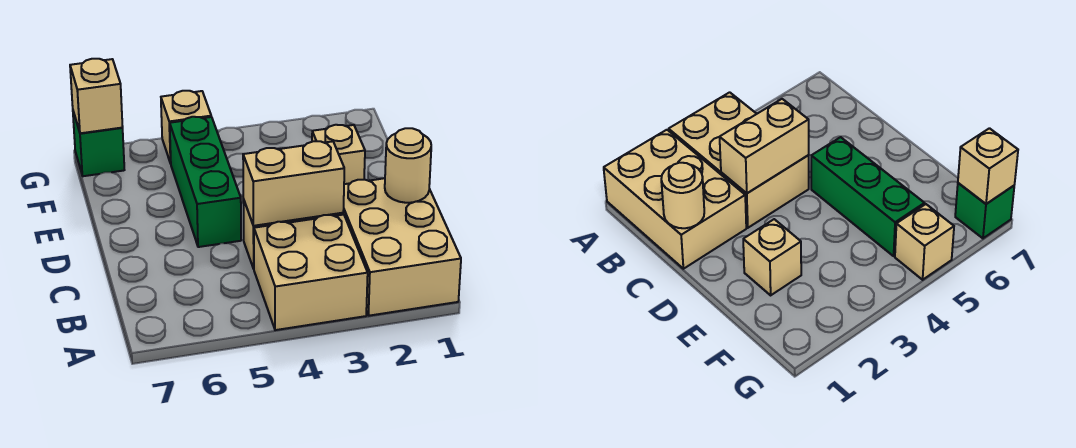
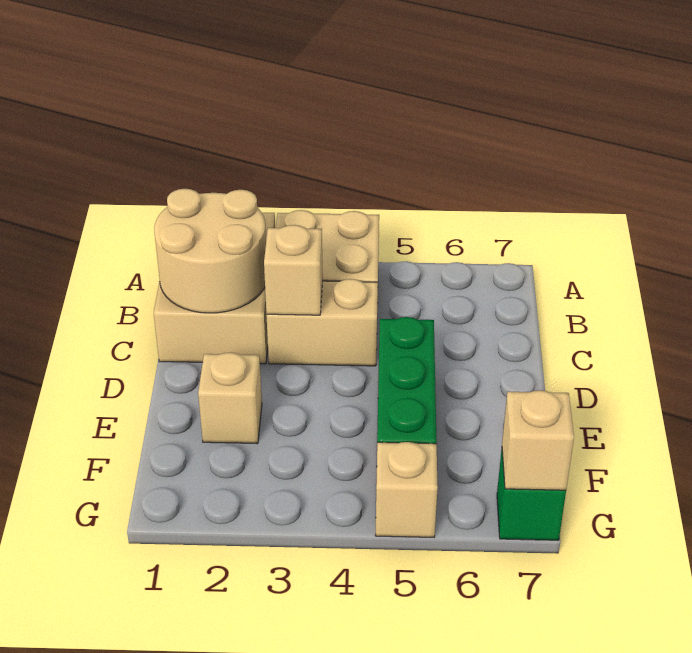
tan round brick C1 level 2 -> tan round brick B1:C2 level 2
tan brick C3:C4 level 2 -> tan brick C3 level 2

